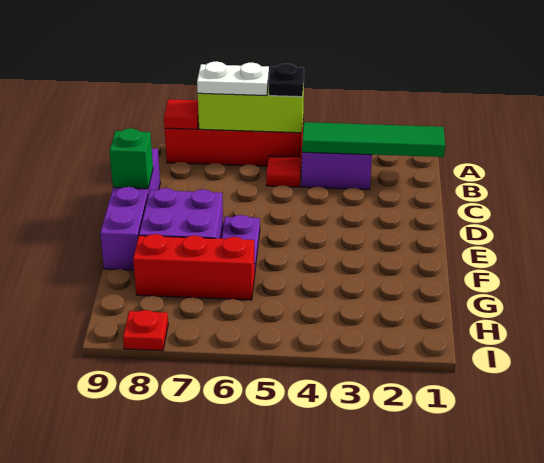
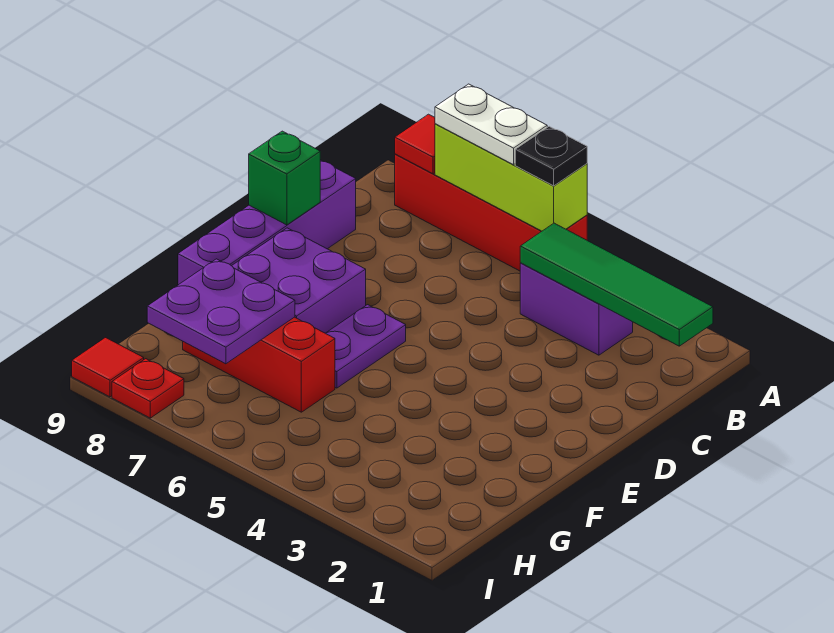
red tile B5 level 1 -> red tile I9 level 1
none -> purple plate G7:H8 level 2

